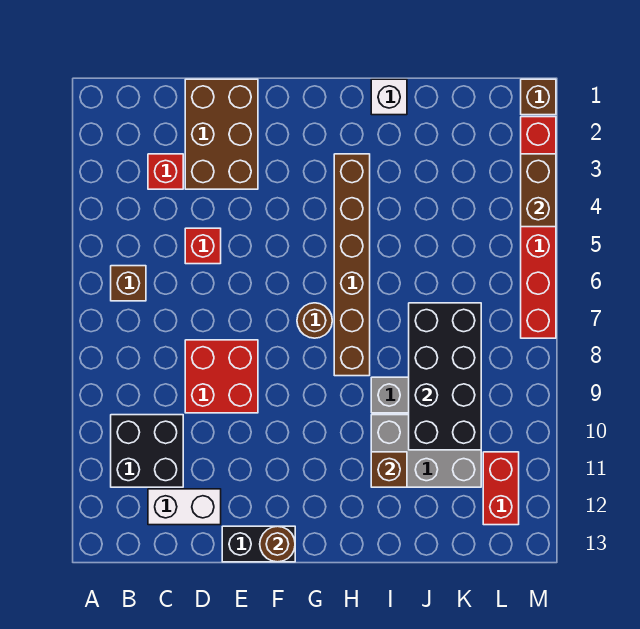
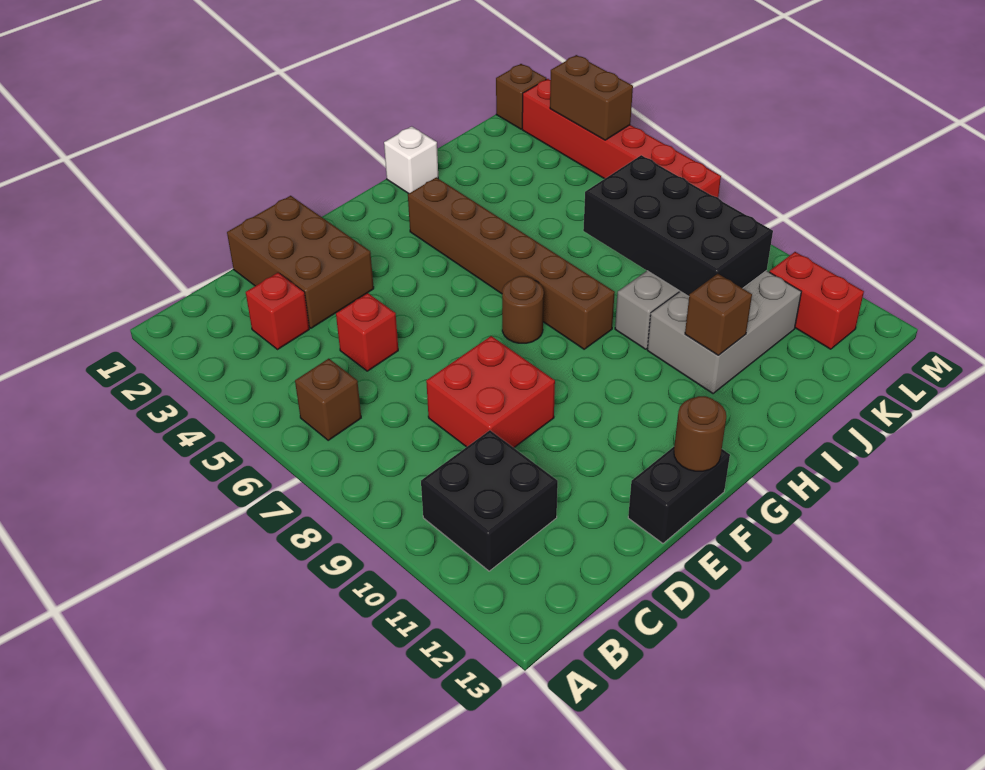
white brick C12:D12 level 1 -> none

